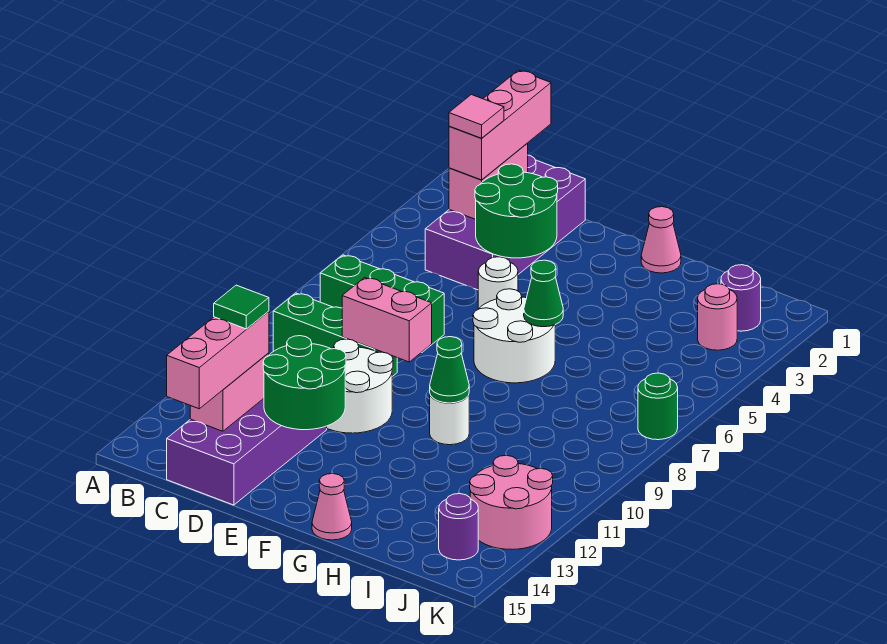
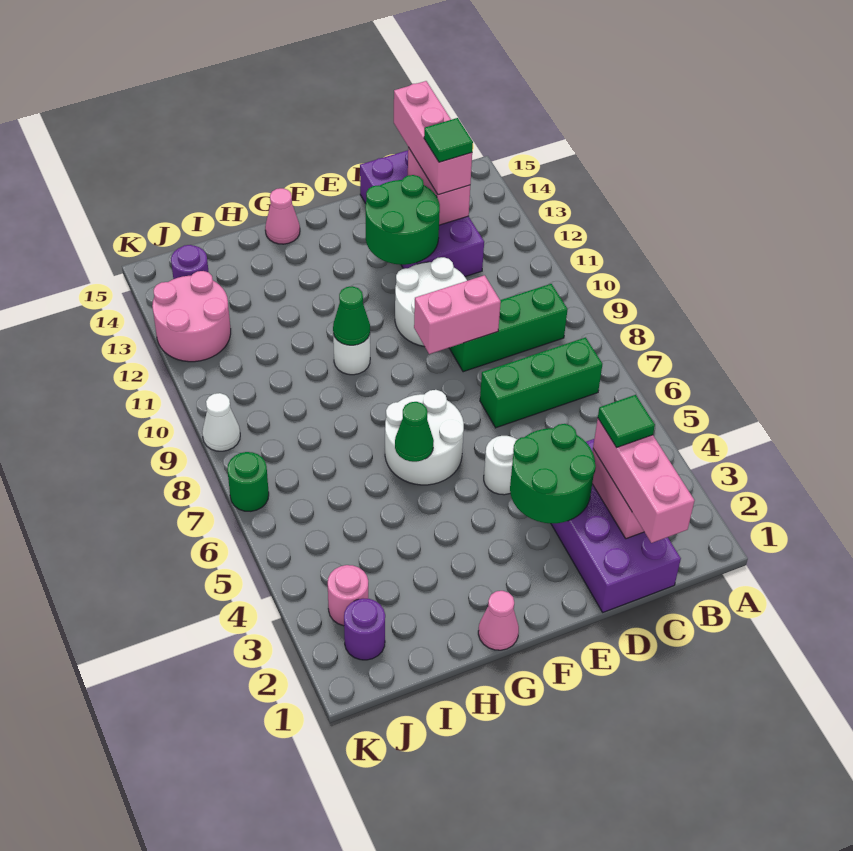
pink tile C3 level 4 -> green tile C3 level 4
none -> white cone K9 level 1

